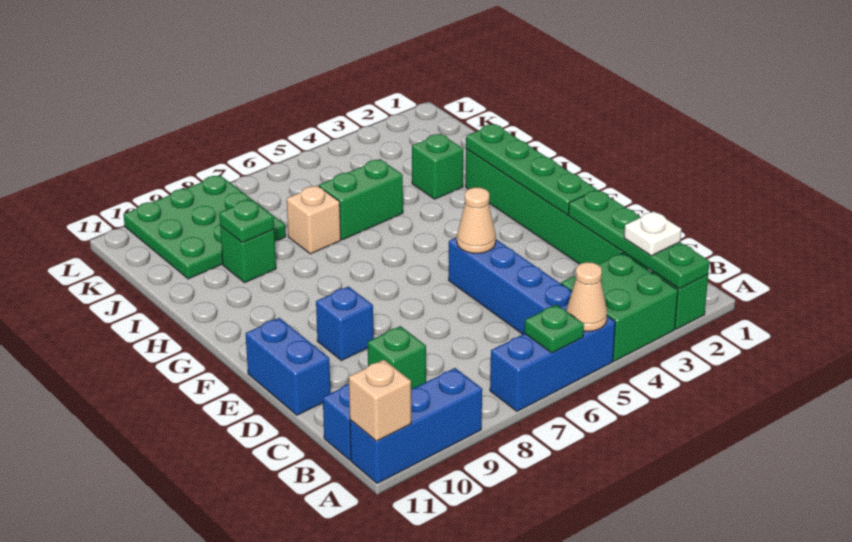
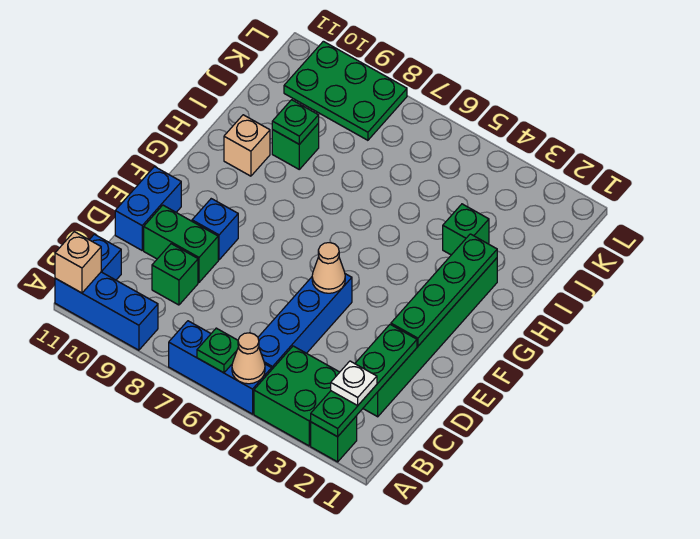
green brick I5:I6 level 1 -> green brick D9:D10 level 1
tan brick I7 level 1 -> tan brick H10 level 1
green plate J8:L10 level 1 -> green plate K8:L10 level 1

